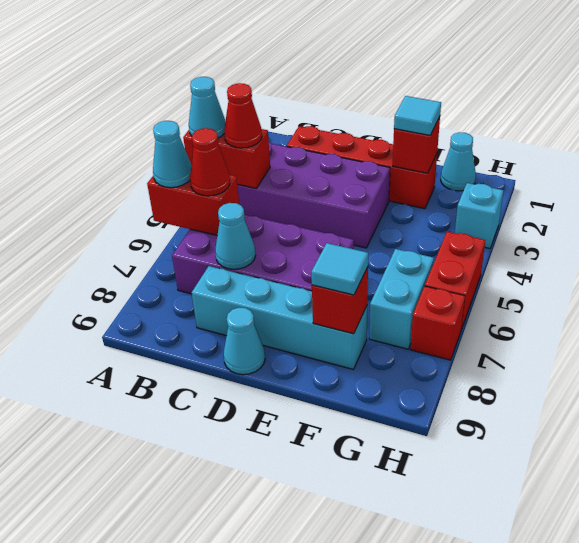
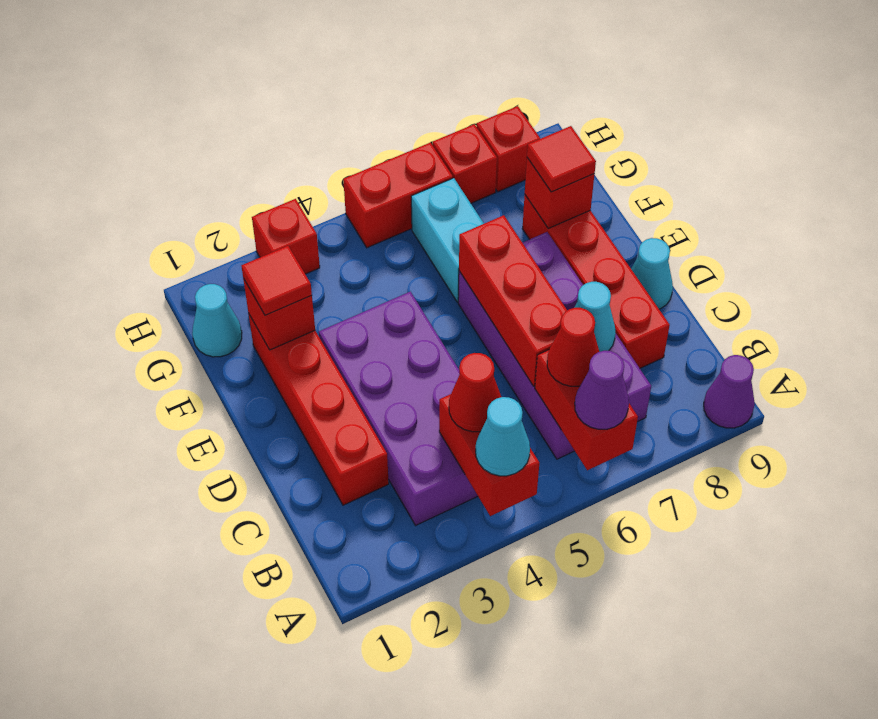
cyan cone A6 level 3 -> purple cone A6 level 3
none -> purple cone A9 level 1
none -> red brick C6:E6 level 2
cyan brick C8:F8 level 1 -> red brick C8:F8 level 1
cyan tile F2 level 3 -> red tile F2 level 3
cyan tile F8 level 3 -> red tile F8 level 3
cyan brick G6:G7 level 1 -> cyan brick F6:G6 level 1
cyan brick H3 level 1 -> red brick H3 level 1
none -> red brick H8 level 1

